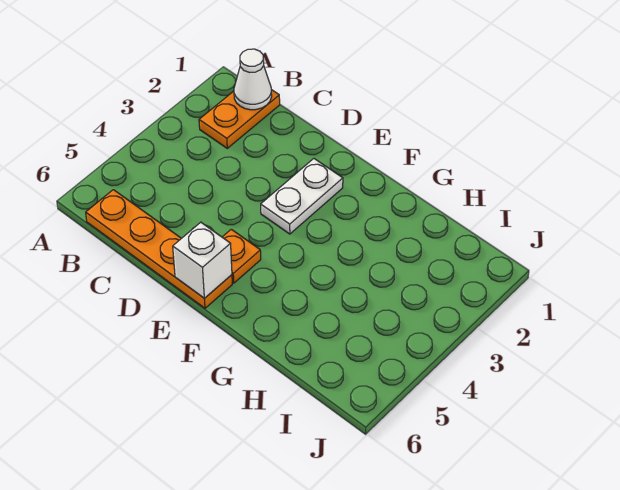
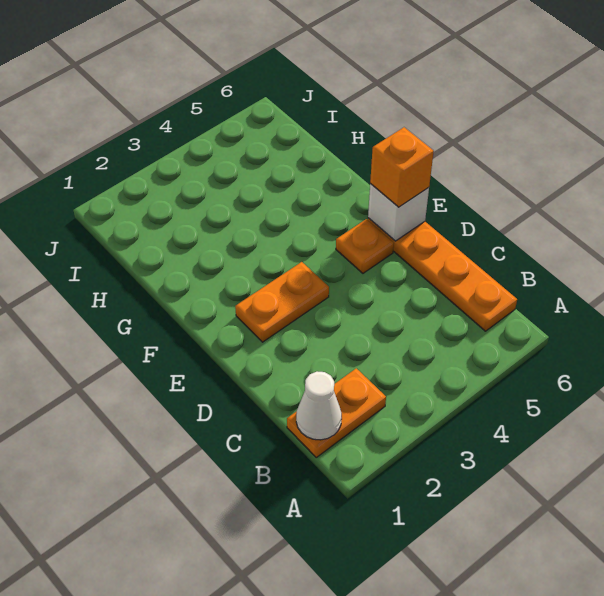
white plate E2:E3 level 1 -> orange plate E2:E3 level 1
none -> orange brick E6 level 3

